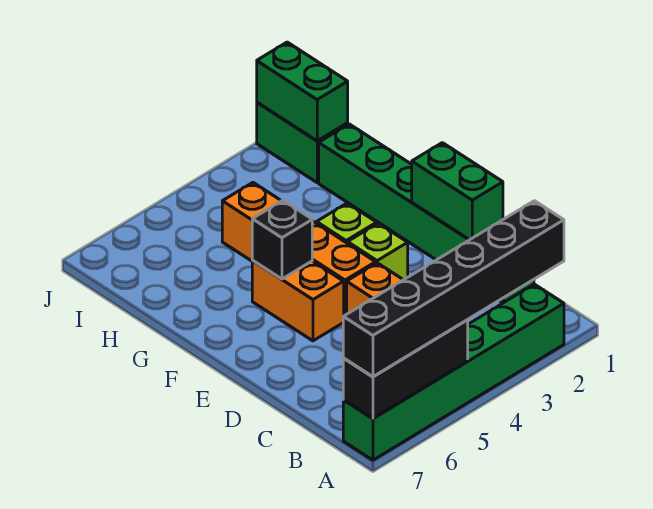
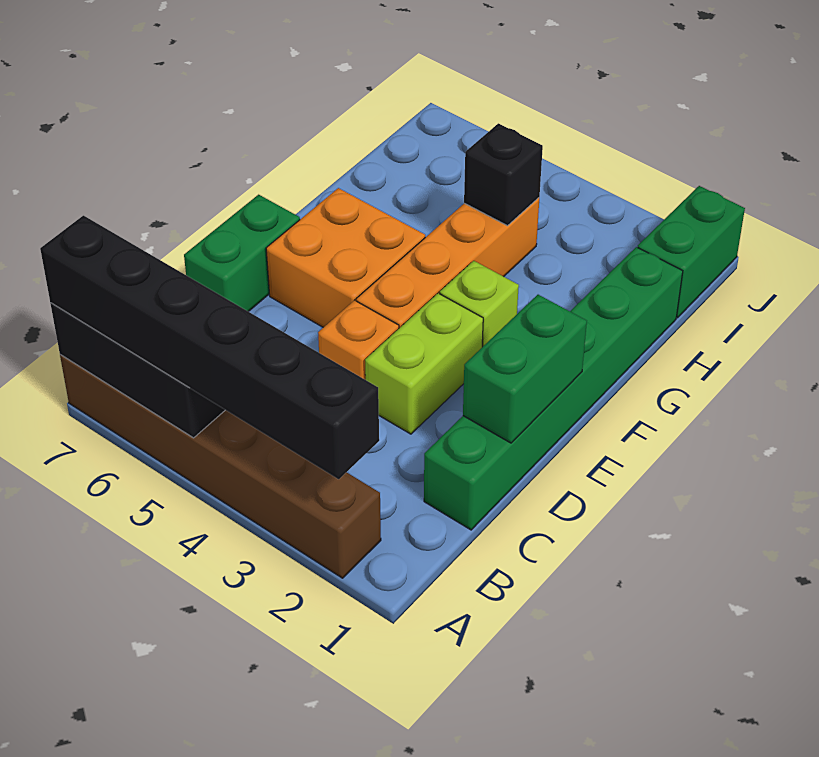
green brick A2:A7 level 1 -> brown brick A2:A7 level 1
lime brick E3 level 1 -> lime brick D3:E3 level 1
orange brick E5:F5 level 1 -> orange brick E5:F6 level 1
black brick F5 level 2 -> black brick H4 level 2
green brick I1:J1 level 2 -> green brick D7:E7 level 1

